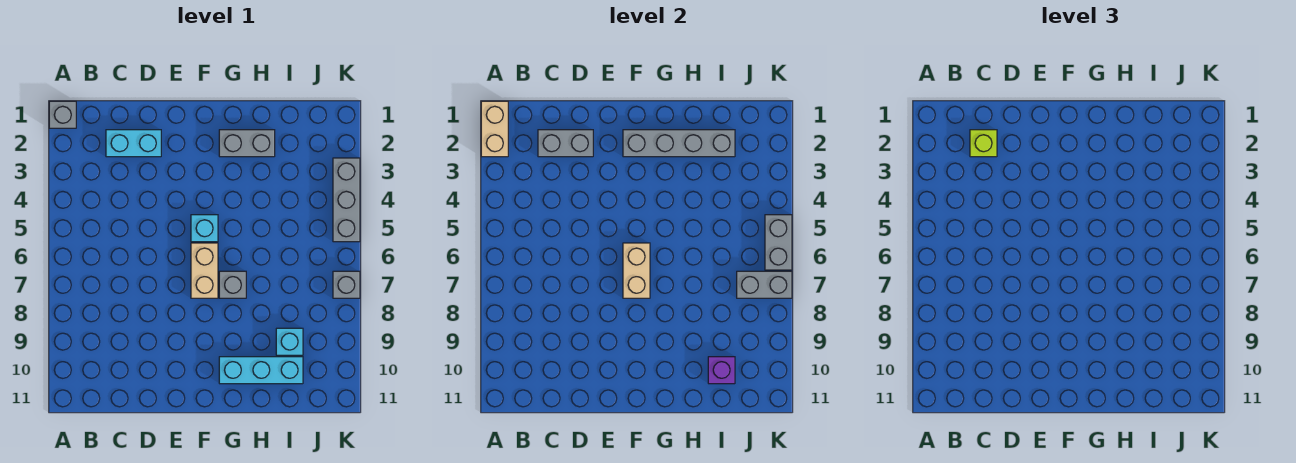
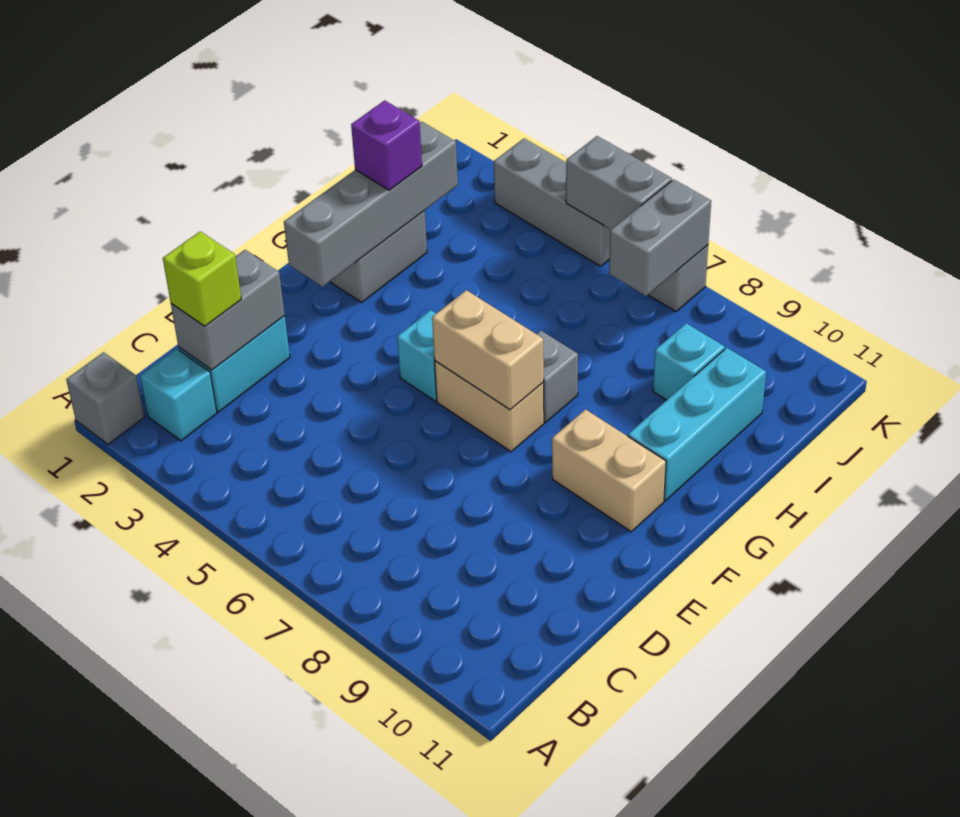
tan brick A1:A2 level 2 -> tan brick F9:F10 level 1
none -> cyan brick B2 level 1
purple brick I10 level 2 -> purple brick H2 level 3

